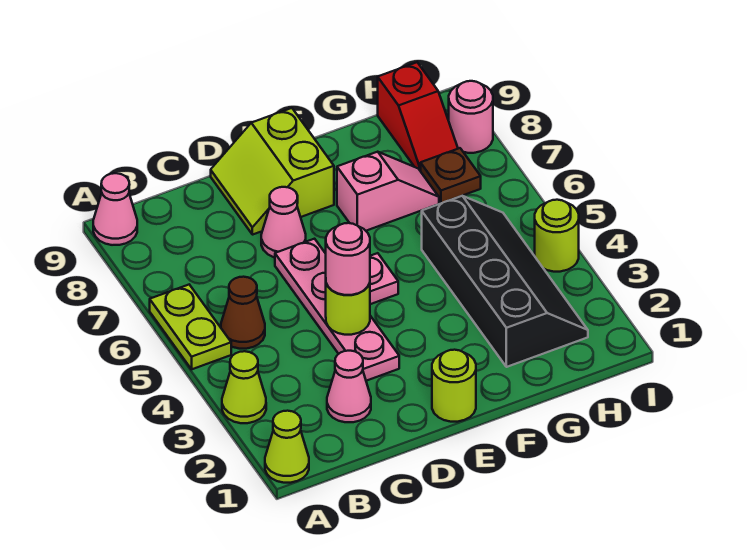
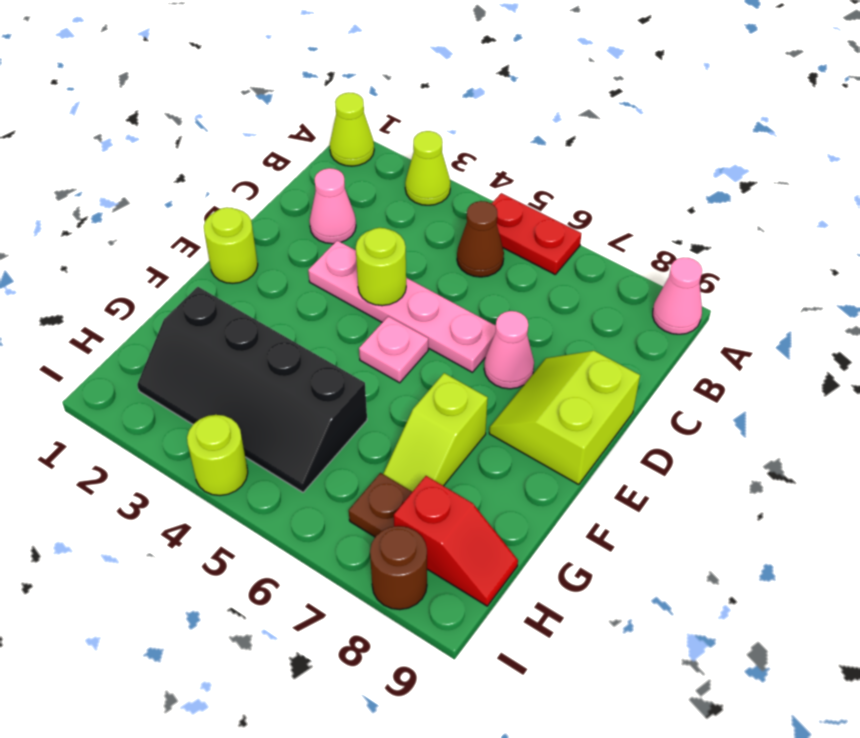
lime plate A5:A6 level 1 -> red plate A5:A6 level 1
pink round brick D4 level 3 -> none
lime slope D8:E9 level 1 top E -> lime slope D8:E9 level 1 top 9
pink slope F7:G7 level 1 top F -> lime slope F7:G7 level 1 top F
red slope H8:H9 level 1 top 9 -> red slope H8:H9 level 1 top 8
pink round brick I8 level 1 -> brown round brick I8 level 1

